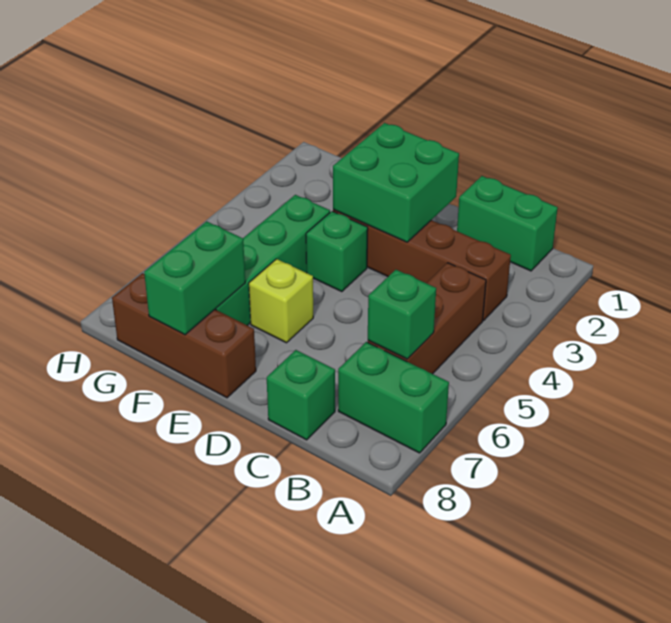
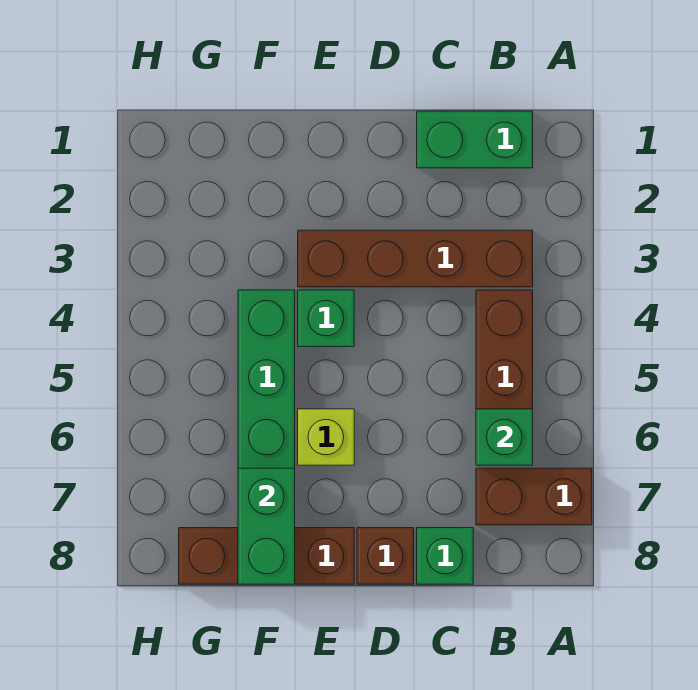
green brick A7:B7 level 1 -> brown brick A7:B7 level 1
green brick D2:E3 level 2 -> none
none -> brown brick D8 level 1

